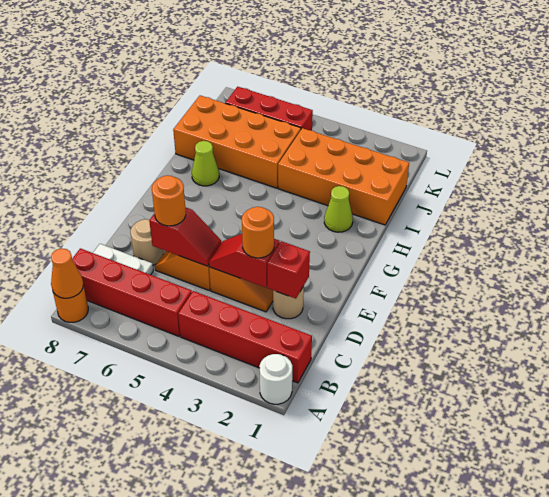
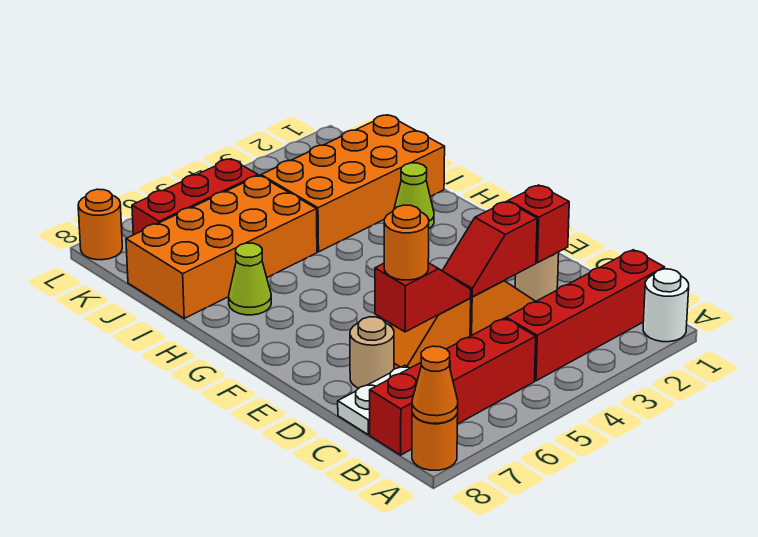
orange round brick D3 level 3 -> orange round brick L8 level 1

